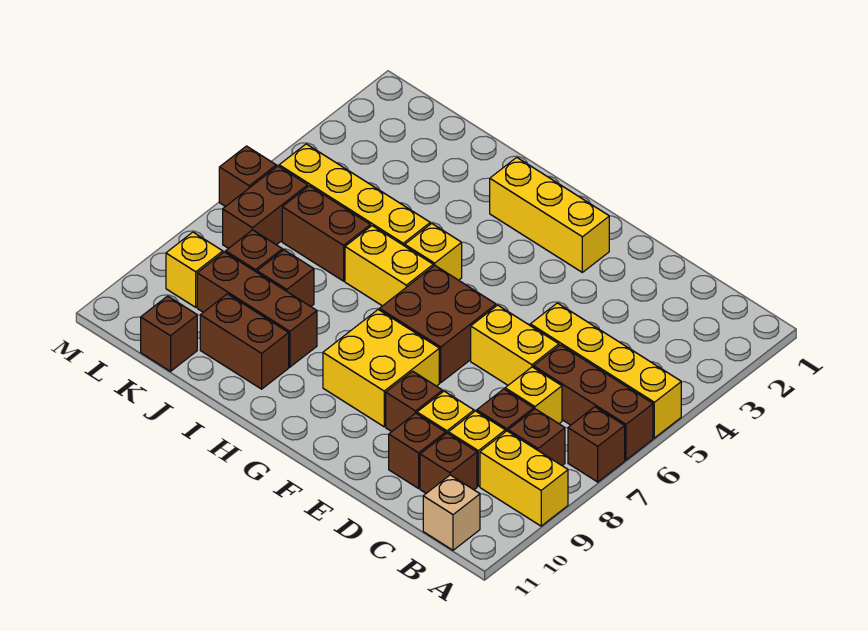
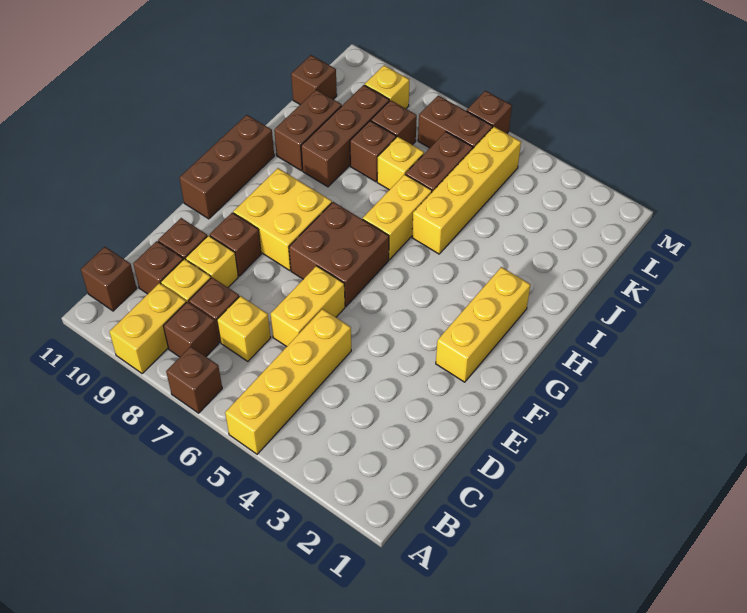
brown brick A6:C6 level 1 -> brown brick F11:H11 level 1
tan brick B11 level 1 -> brown brick B11 level 1
yellow brick H5 level 1 -> yellow brick J7 level 1

